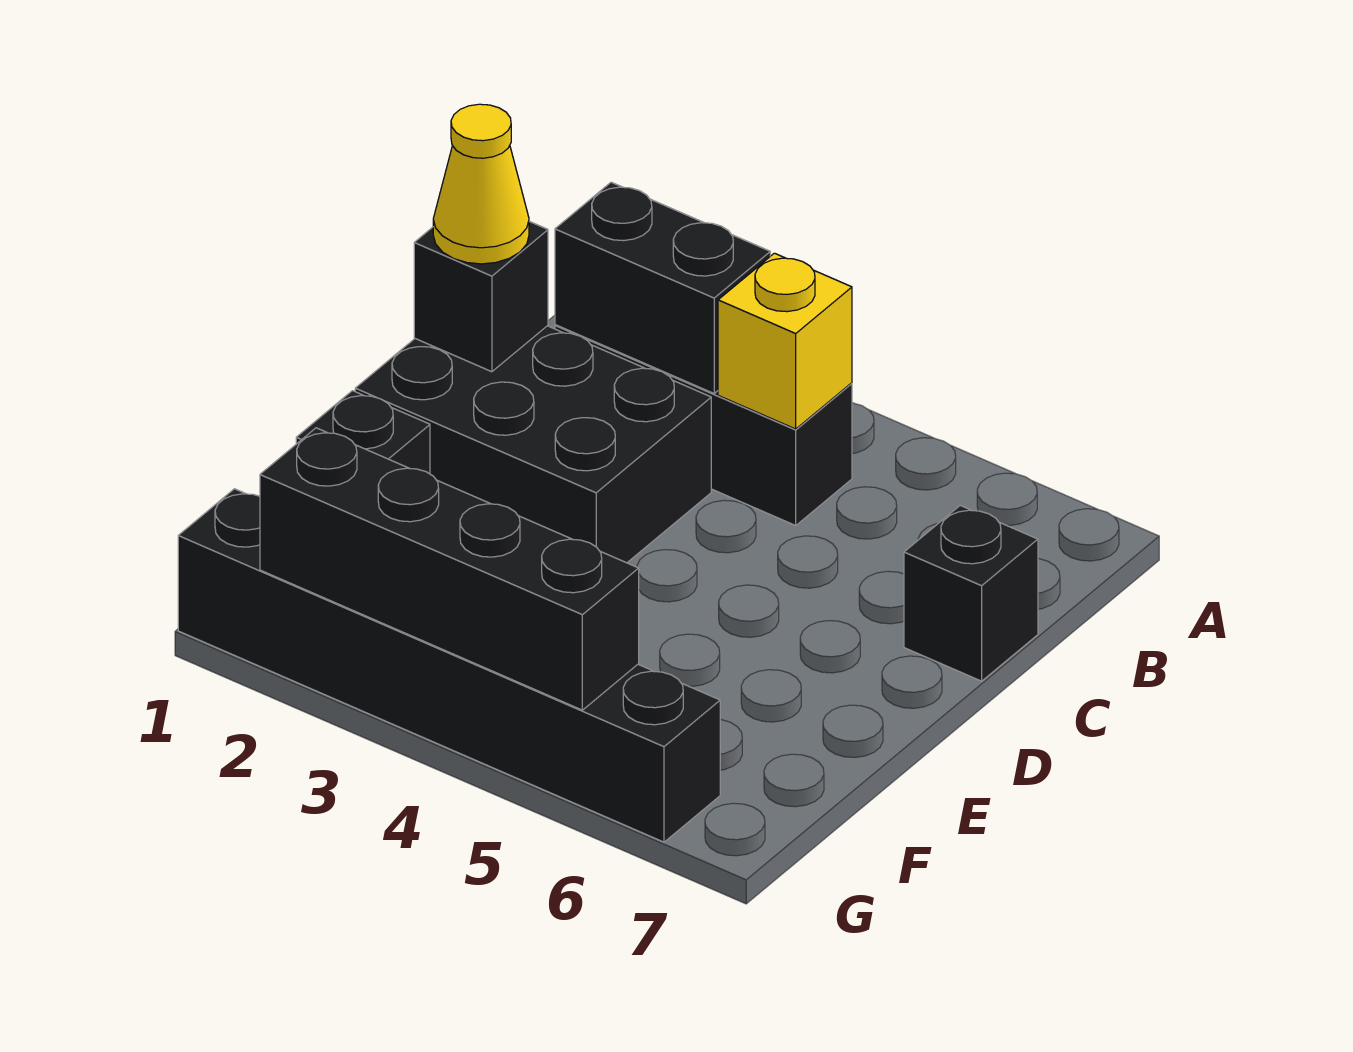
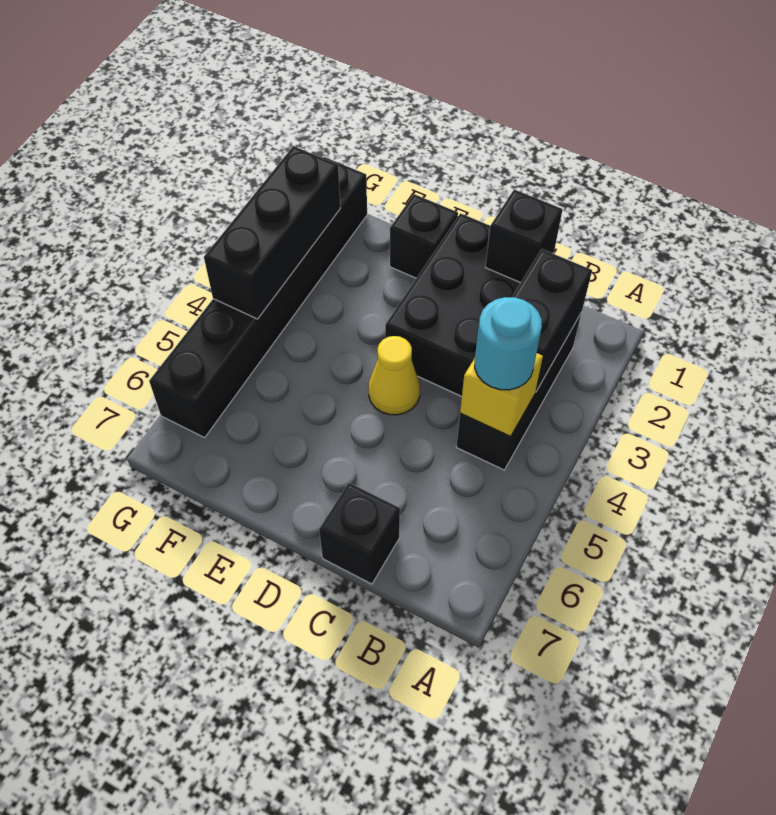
none -> cyan round brick B4 level 3
yellow cone C1 level 3 -> yellow cone D4 level 1
black brick G2:G5 level 2 -> black brick G2:G4 level 2

